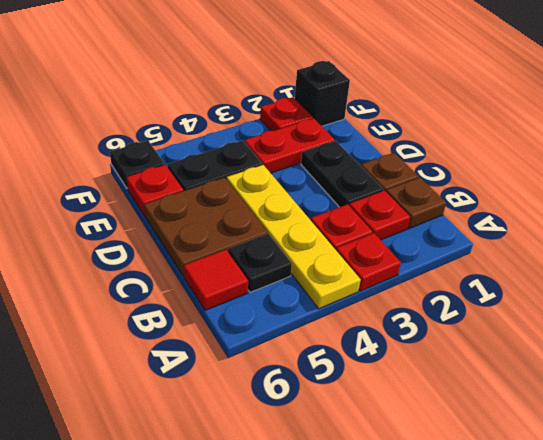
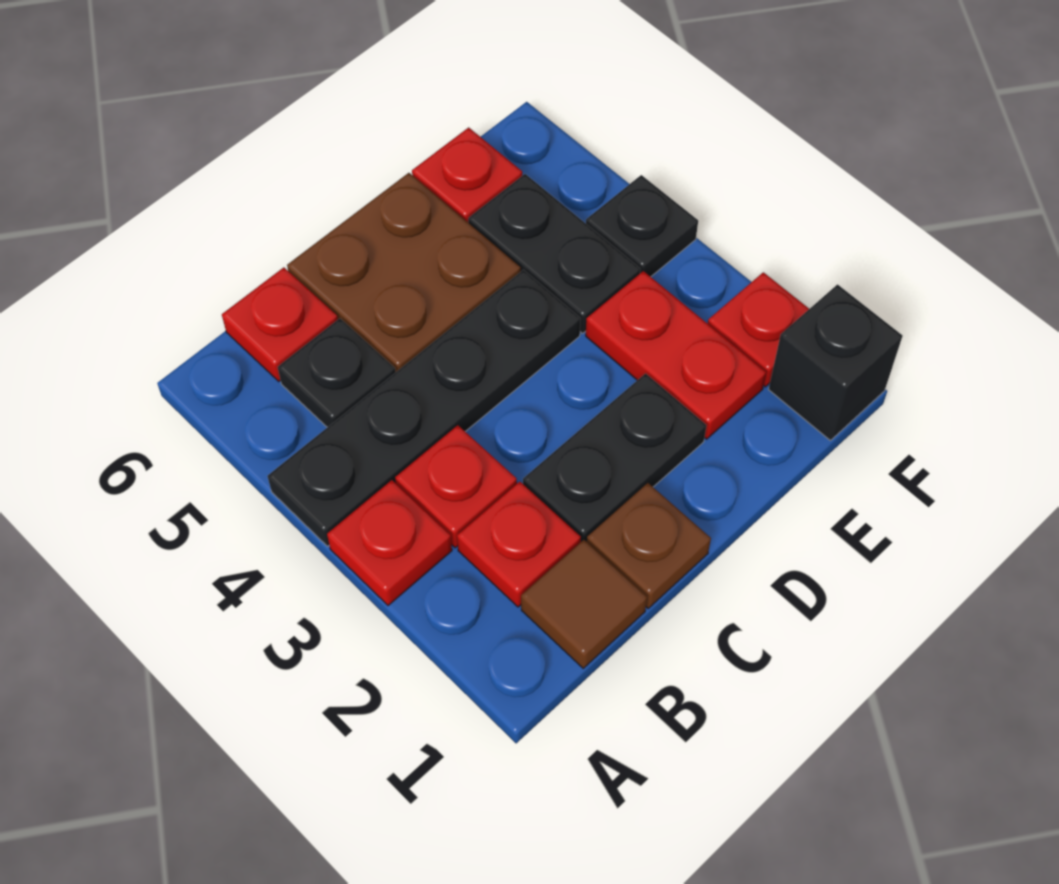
yellow plate A4:D4 level 1 -> black plate A4:D4 level 1
brown plate B1 level 1 -> brown tile B1 level 1
red tile B6 level 1 -> red plate B6 level 1
black plate F6 level 1 -> black plate F4 level 1

